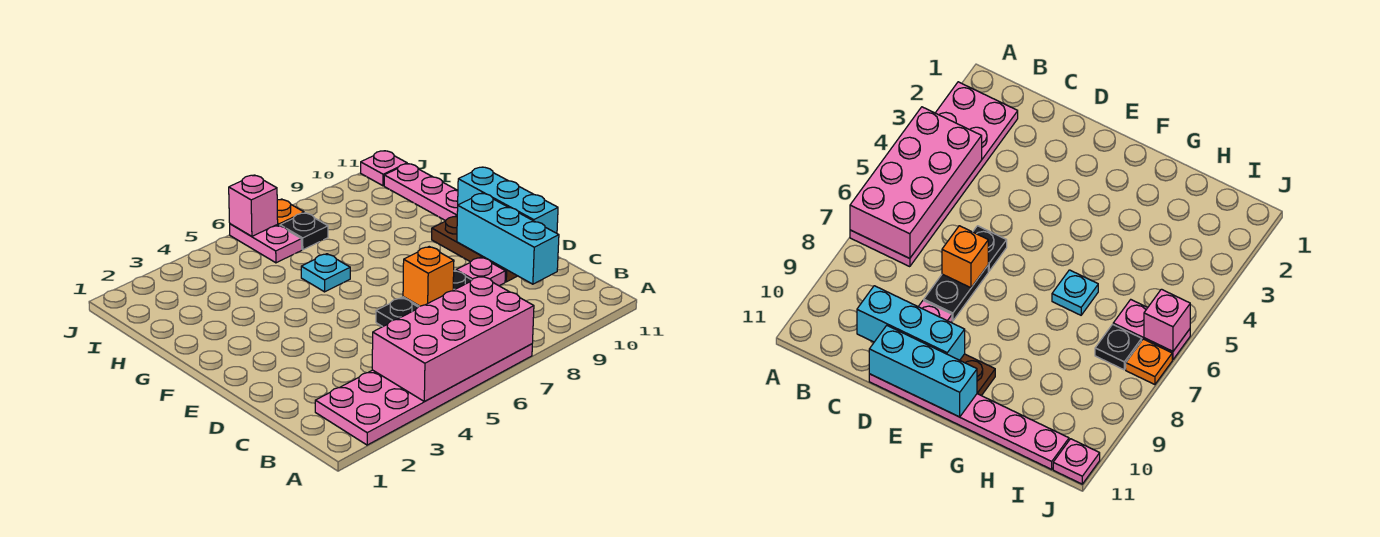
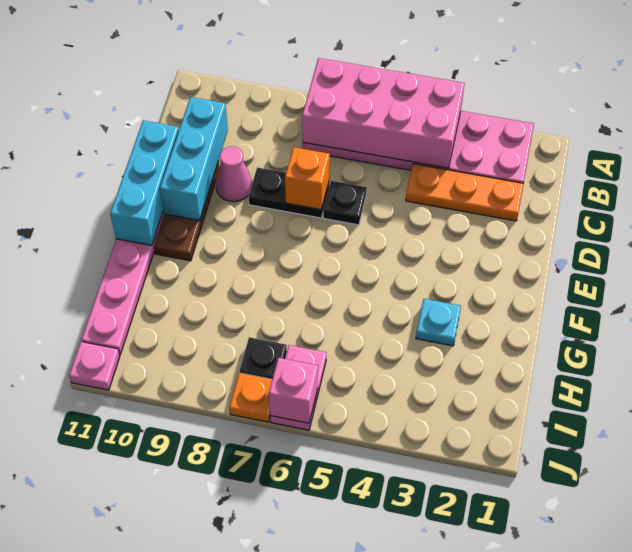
none -> orange plate C2:C4 level 1
pink plate D9 level 1 -> pink cone D9 level 1
cyan plate G6 level 1 -> cyan plate G3 level 1

